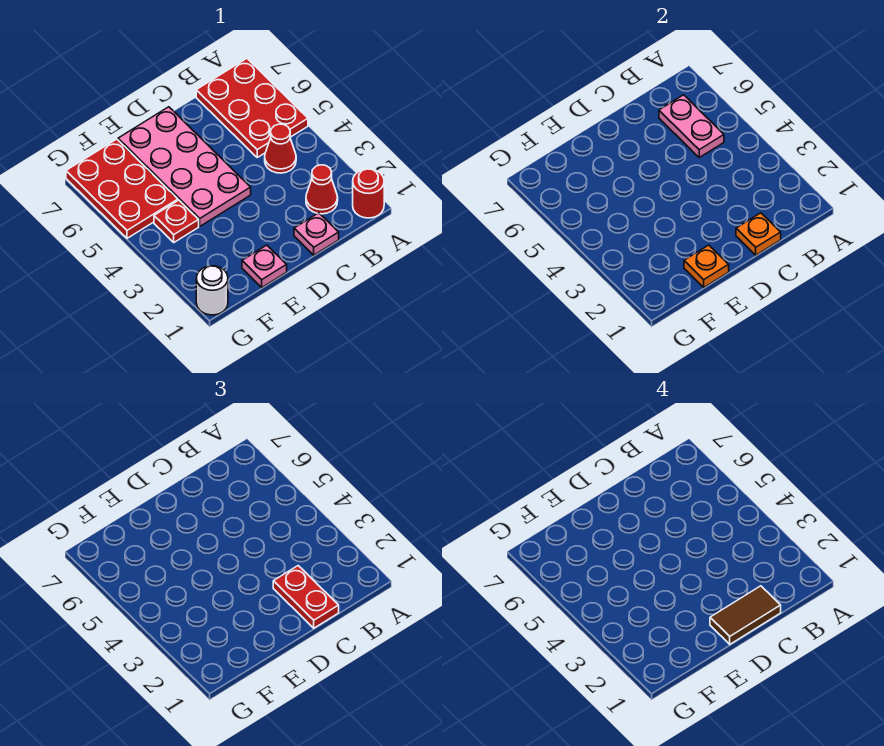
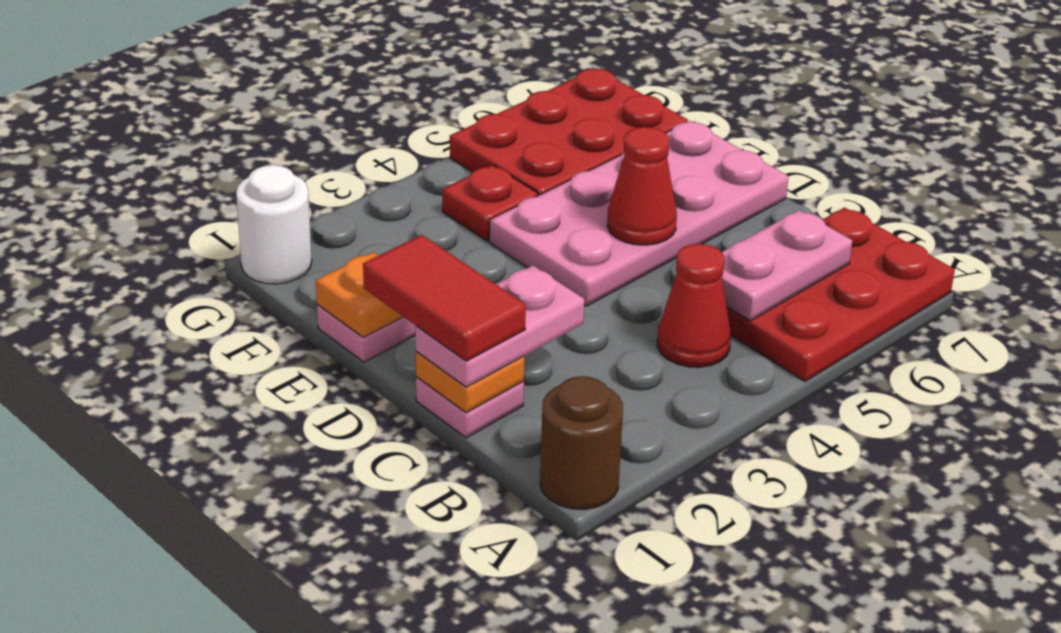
red round brick A1 level 1 -> brown round brick A1 level 1
red cone B2 level 1 -> red cone D5 level 2
red plate C1:C2 level 3 -> pink plate C1:C2 level 3
brown tile C1:D1 level 4 -> red tile C1:D1 level 4

